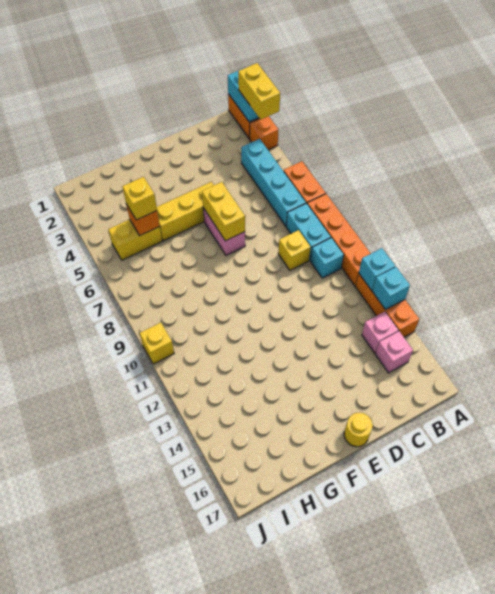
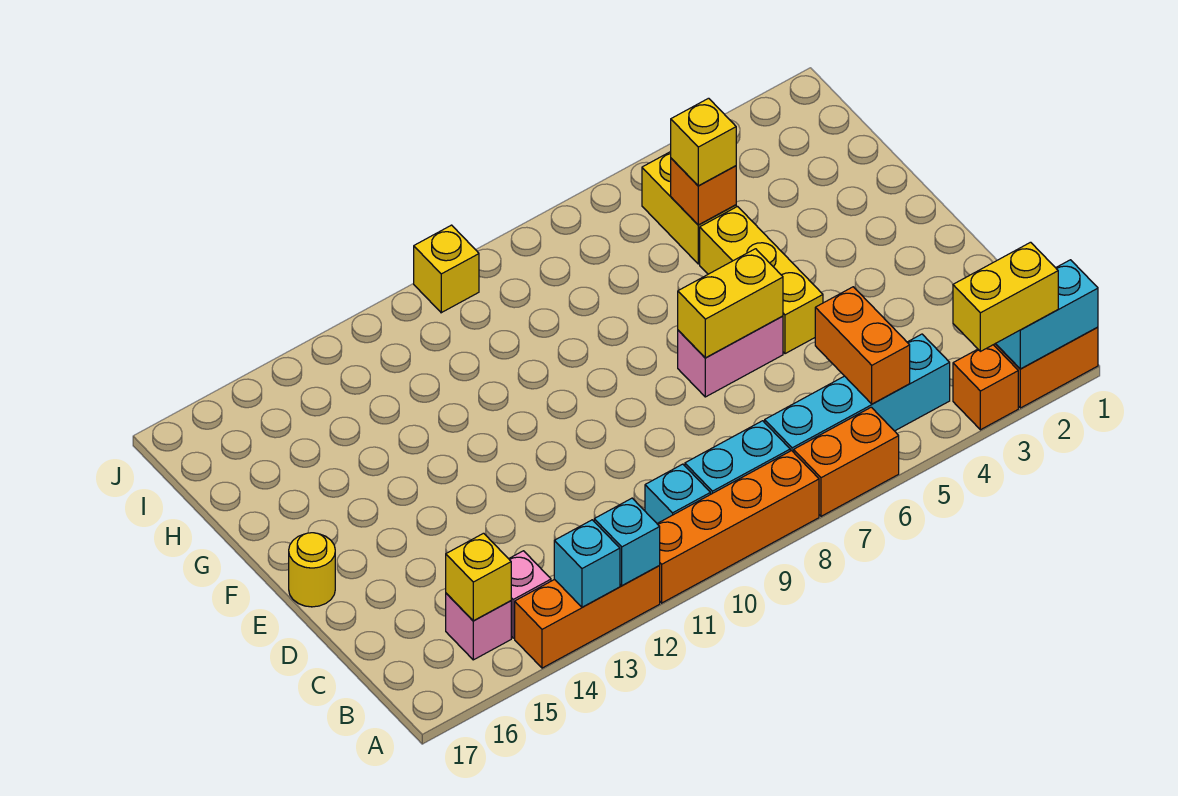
none -> orange brick B5:C5 level 2
yellow brick C9 level 1 -> yellow brick B15 level 2

